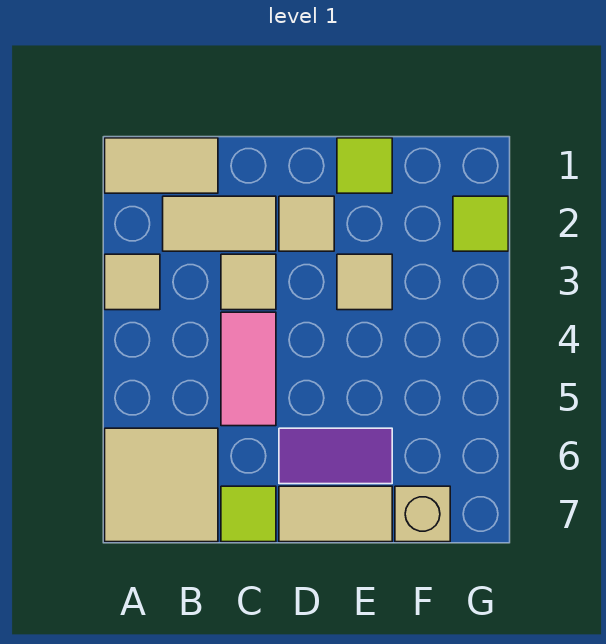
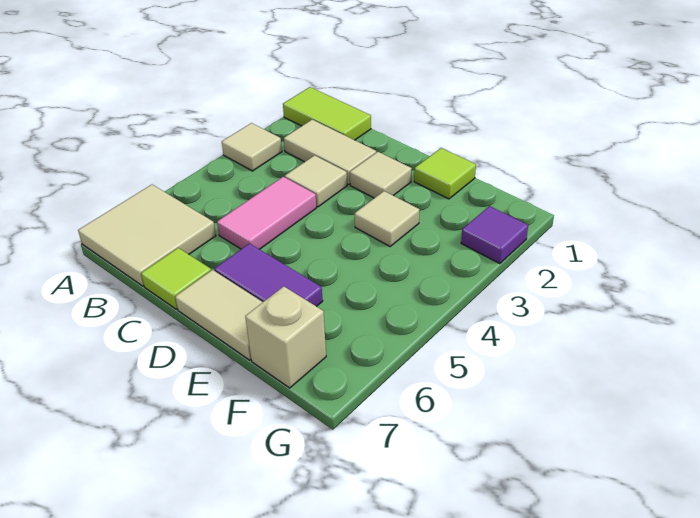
tan tile A1:B1 level 1 -> lime tile A1:B1 level 1
lime tile G2 level 1 -> purple tile G2 level 1

